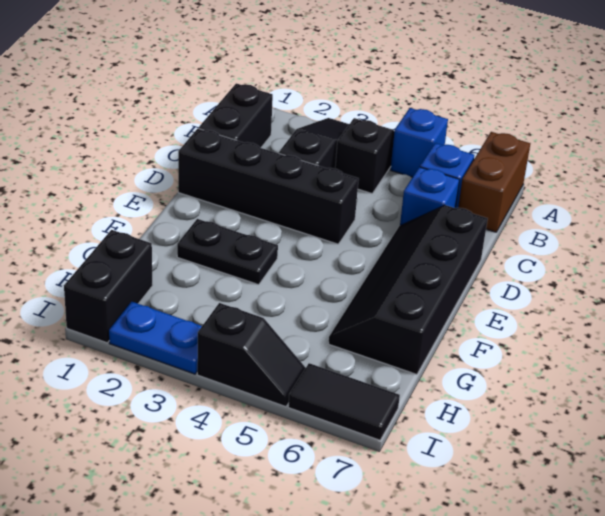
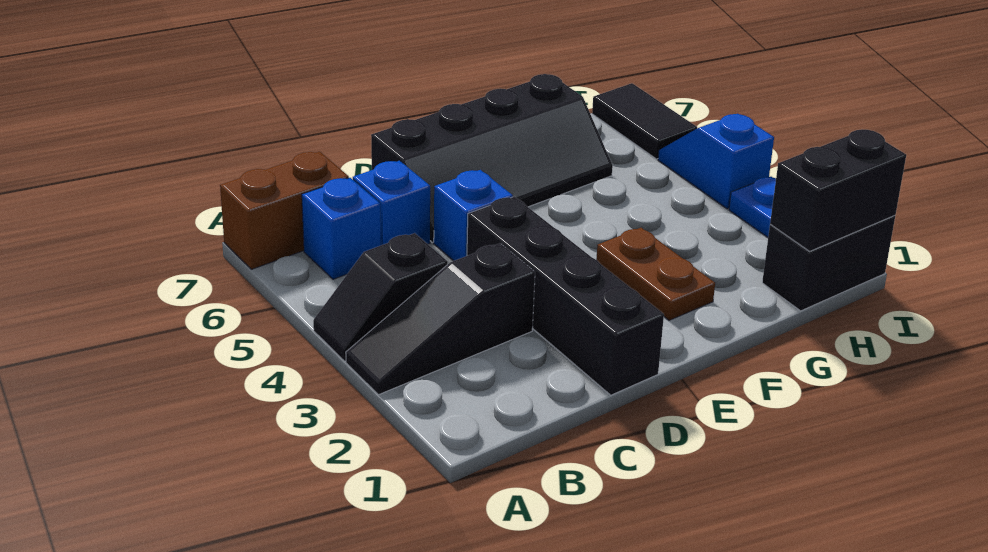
blue brick A5 level 1 -> blue brick D5 level 1
black brick B1:C1 level 1 -> black brick H1:I1 level 2
black plate F2:F3 level 1 -> brown plate F2:F3 level 1
black slope I4:I5 level 1 top 4 -> blue slope I4:I5 level 1 top 4

